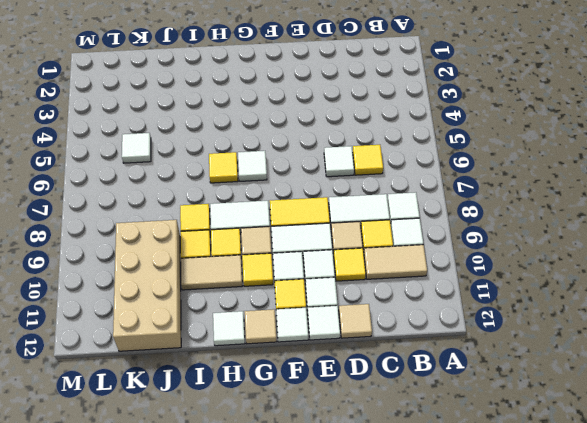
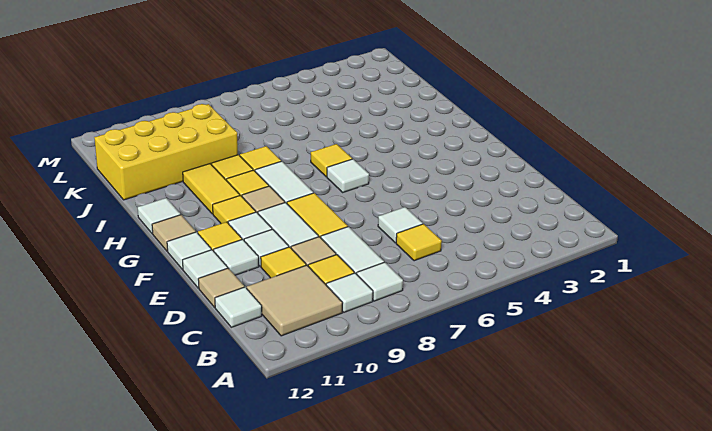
tan tile B10:C10 level 1 -> tan tile B10:C11 level 1
tan tile H10:I10 level 1 -> yellow tile H10:I10 level 1
tan brick J9:K12 level 1 -> yellow brick J9:K12 level 1
white tile K5 level 1 -> white tile C12 level 1

